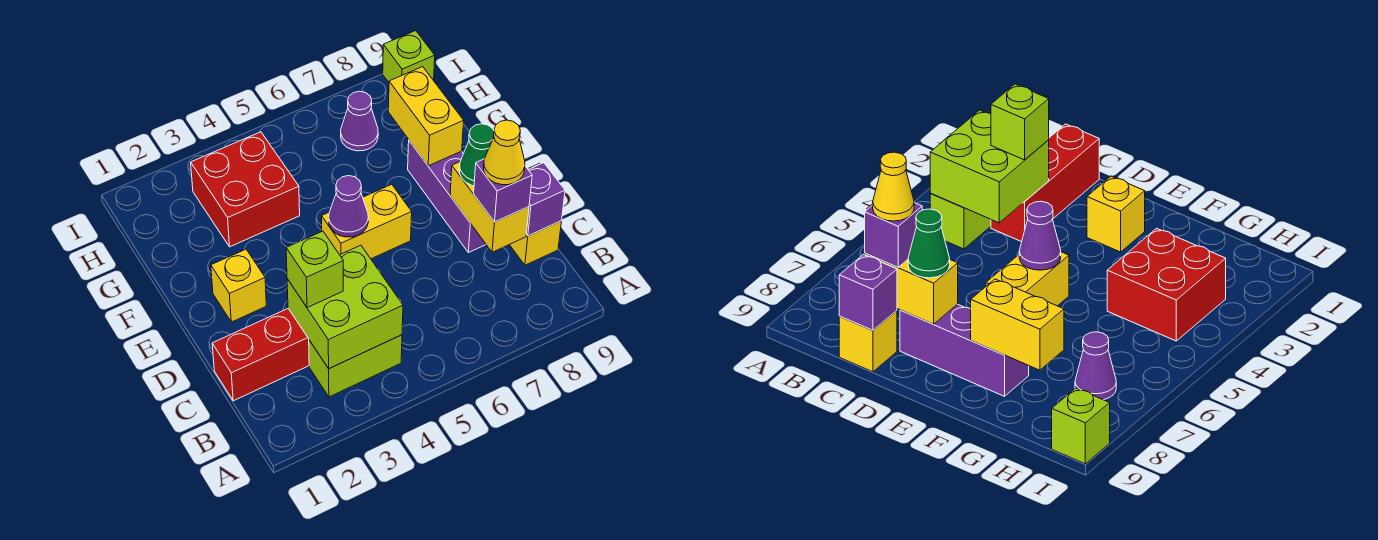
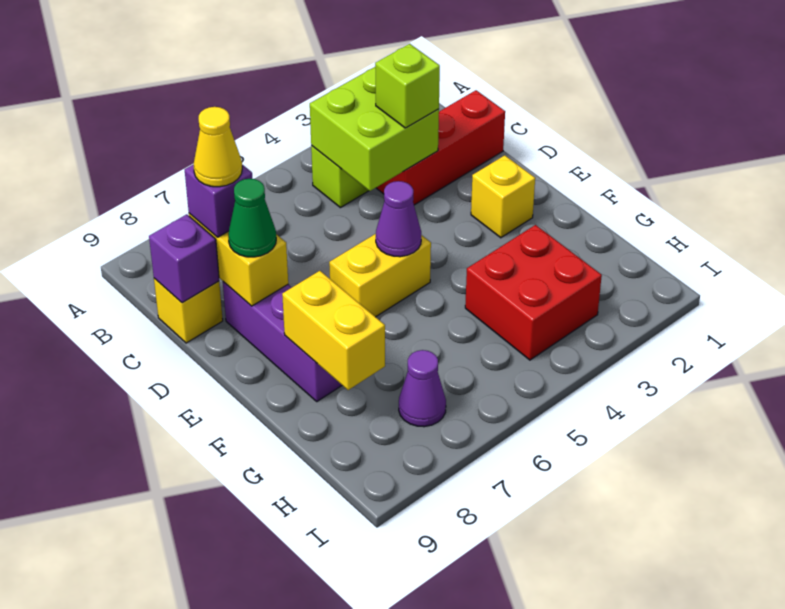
lime brick I9 level 1 -> none

